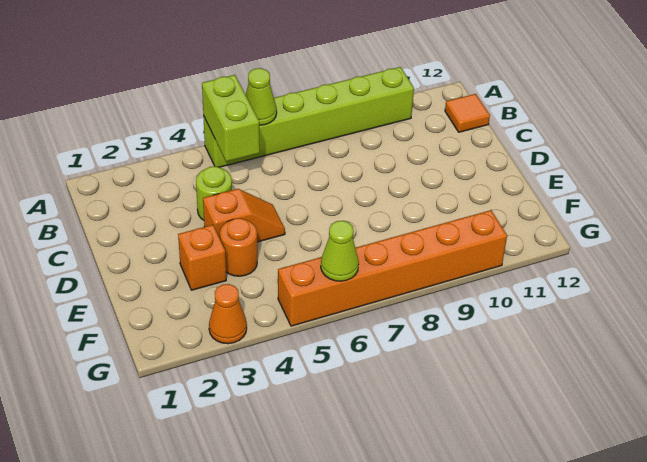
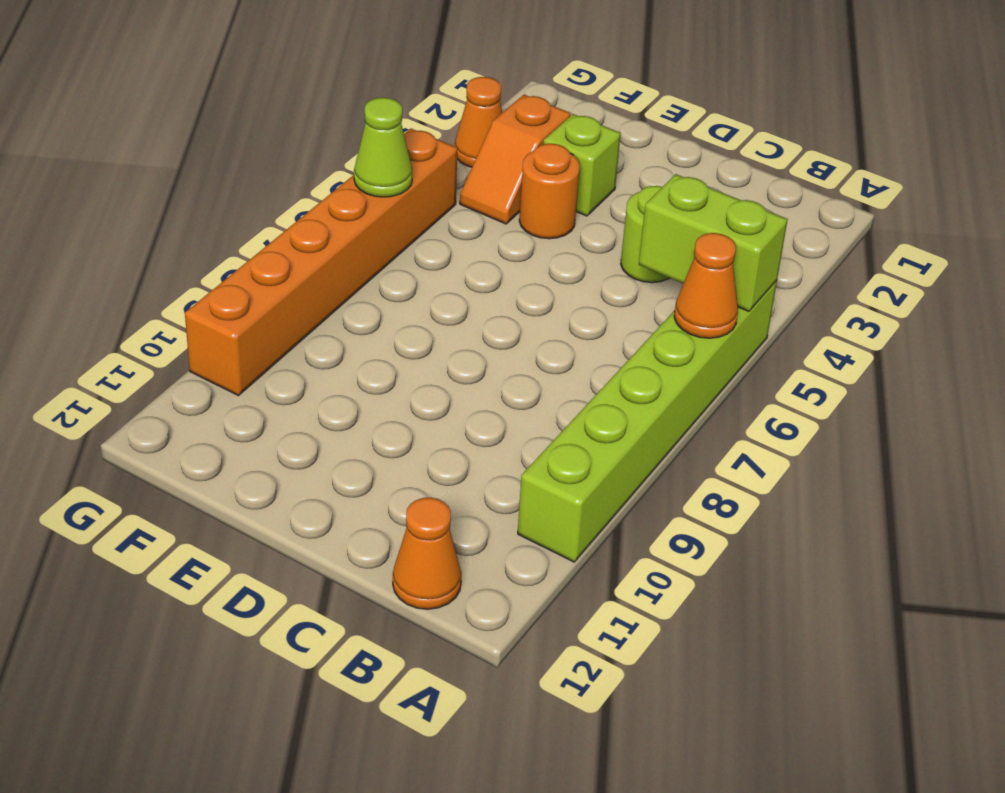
lime cone A6 level 2 -> orange cone A6 level 2
orange tile B12 level 1 -> orange cone B12 level 1
orange slope D4:D5 level 1 top 4 -> orange slope F3:F4 level 1 top 3
orange brick E3 level 1 -> lime brick E3 level 1

